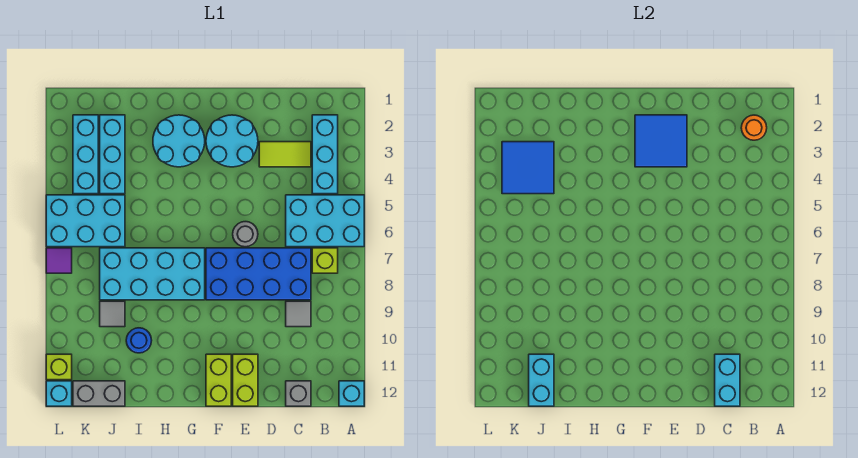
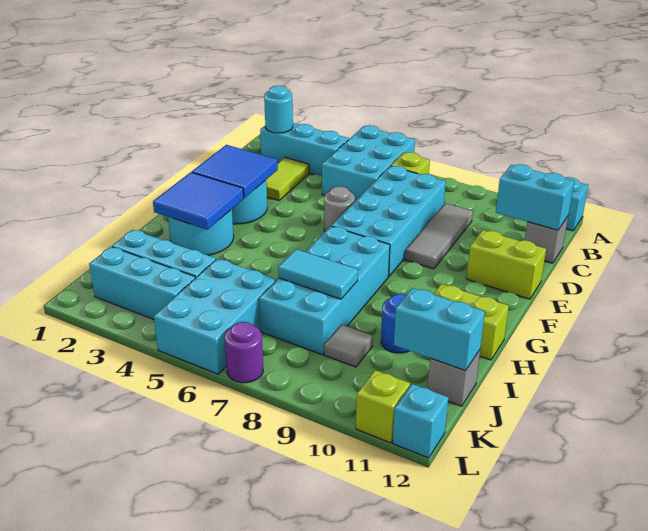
orange round brick B2 level 2 -> cyan round brick B2 level 2
blue brick C7:F8 level 1 -> cyan brick C7:F8 level 1
grey tile C9 level 1 -> grey tile C9:E9 level 1
lime brick F11:F12 level 1 -> lime brick H11:H12 level 1
none -> cyan tile I7:I8 level 2
blue tile J3:K4 level 2 -> blue tile G2:H3 level 2
grey brick J12:K12 level 1 -> grey brick J12 level 1
purple tile L7 level 1 -> purple round brick L7 level 1

